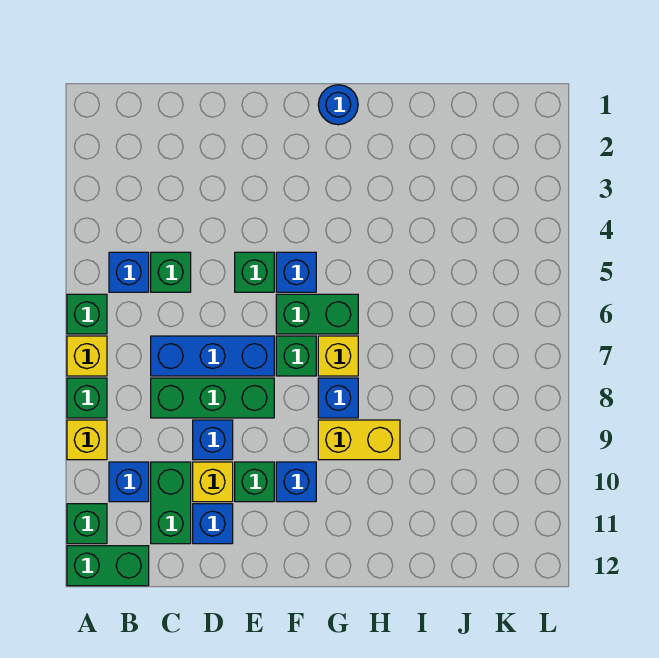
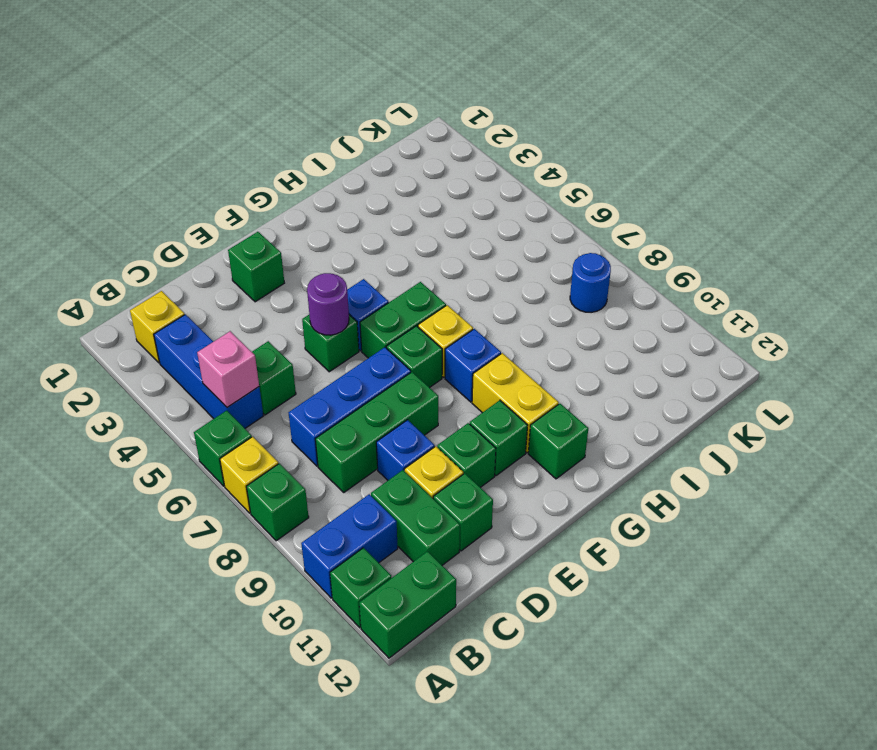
yellow brick A9 level 1 -> yellow brick B2 level 1
blue brick B5 level 1 -> blue brick B3:B5 level 1
none -> pink brick B5 level 2
blue brick B10 level 1 -> blue brick A10:B10 level 1
blue brick D11 level 1 -> green brick D11 level 1
none -> green brick E2 level 1
none -> purple round brick E5 level 2
blue brick F10 level 1 -> green brick F10 level 1
blue round brick G1 level 1 -> blue round brick K8 level 1
yellow brick G9:H9 level 1 -> yellow brick G9:G10 level 1
none -> green brick G11 level 1

